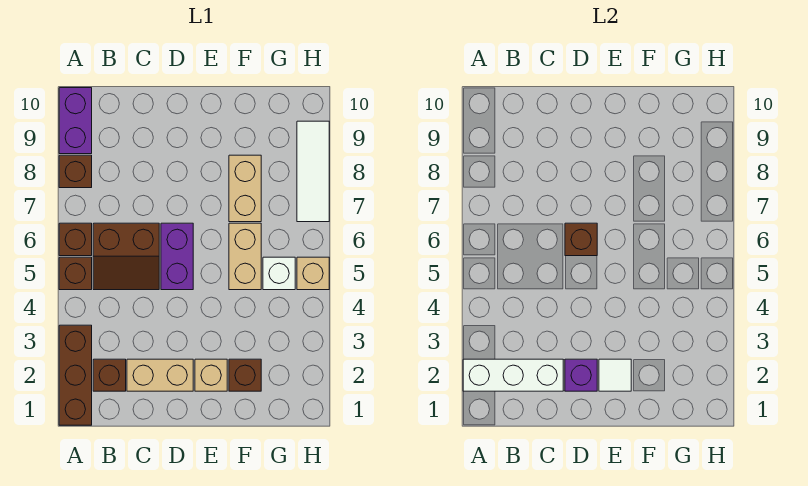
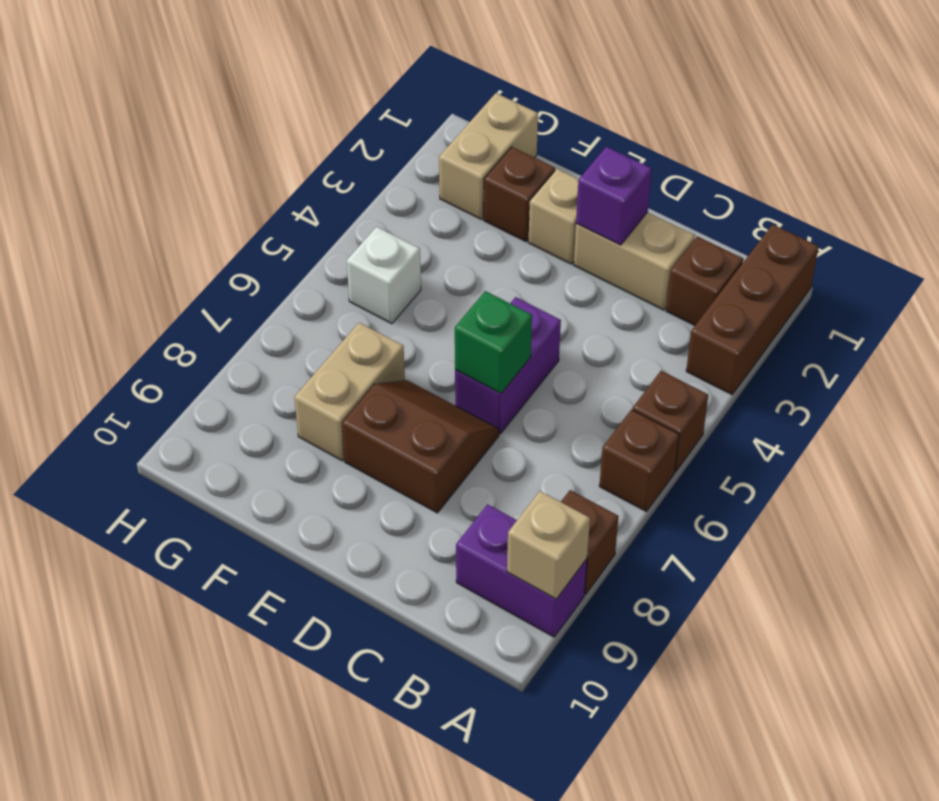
white brick A2:C2 level 2 -> none
purple brick A9:A10 level 1 -> purple brick A9:B9 level 1
brown slope B5:C6 level 1 top 6 -> brown slope D7:E8 level 1 top 8
brown brick D6 level 2 -> green brick D6 level 2
white tile E2 level 2 -> none
tan brick F5:F6 level 1 -> tan brick G1:G2 level 1
tan brick H5 level 1 -> tan brick A9 level 2
white tile H7:H9 level 1 -> none

